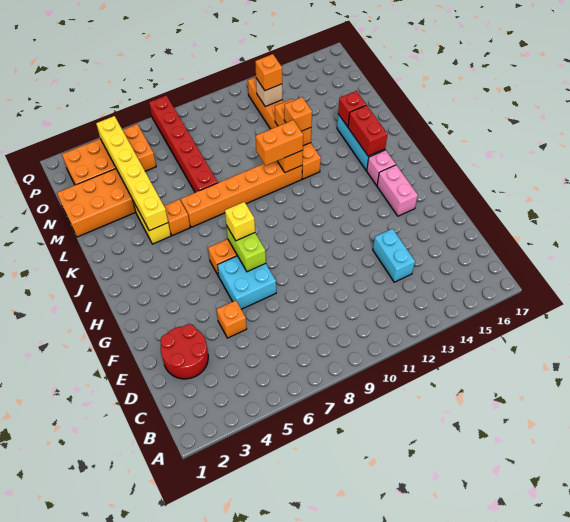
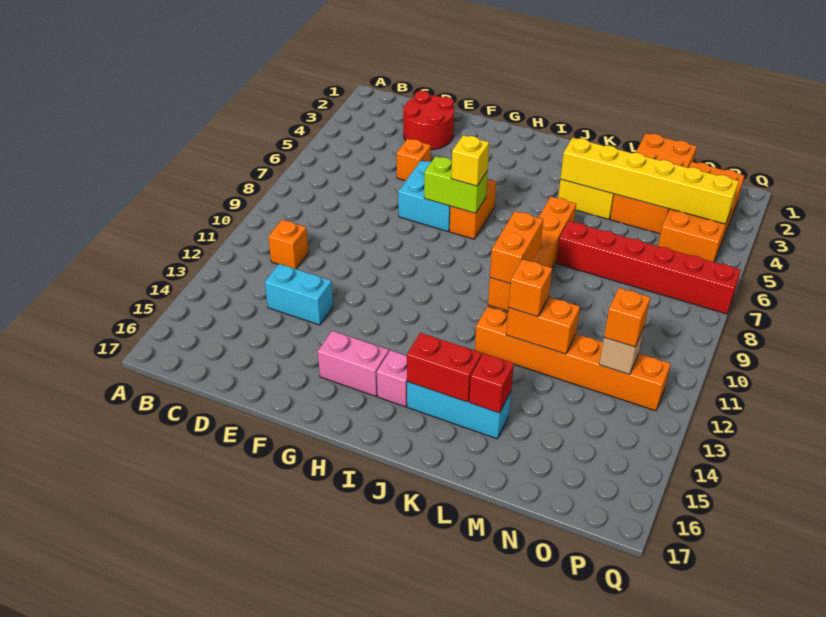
orange brick K5 level 1 -> orange brick C11 level 1

